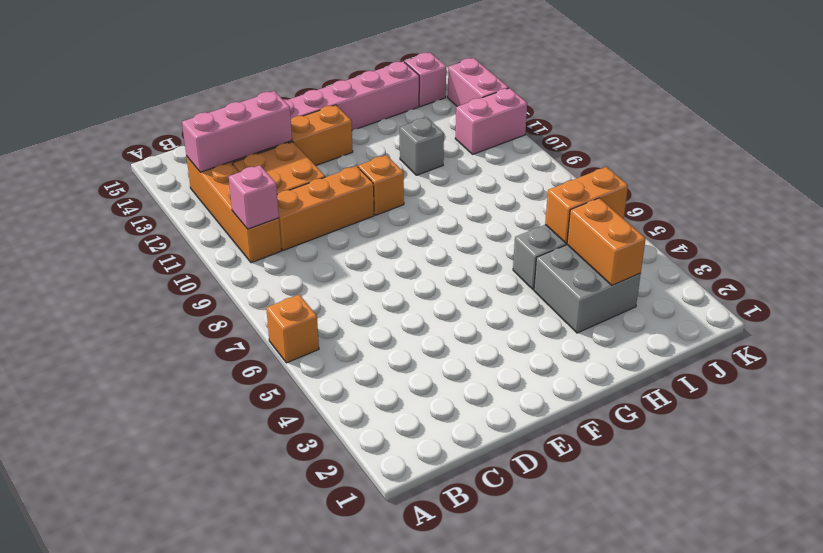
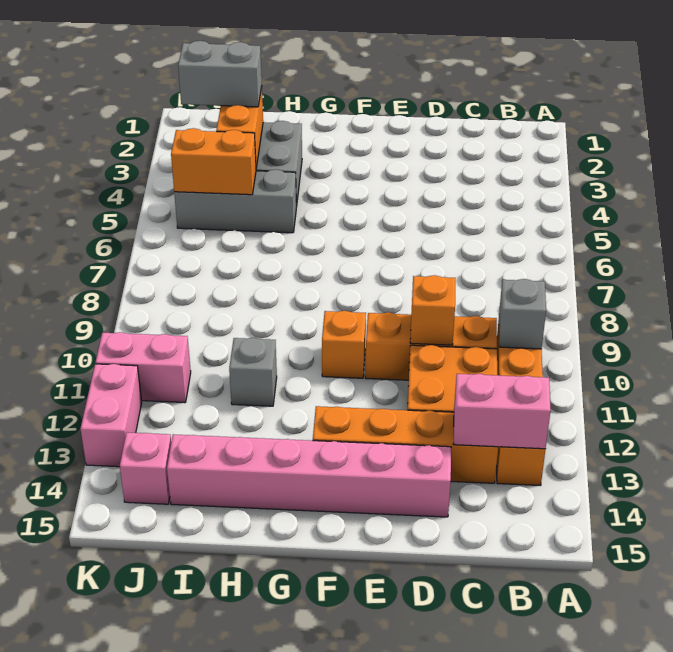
orange brick A6 level 1 -> orange brick D10 level 2
pink brick B10 level 2 -> grey brick B10 level 2
pink brick B13:D13 level 2 -> pink brick B13:C13 level 2
none -> grey brick I3:J3 level 3

